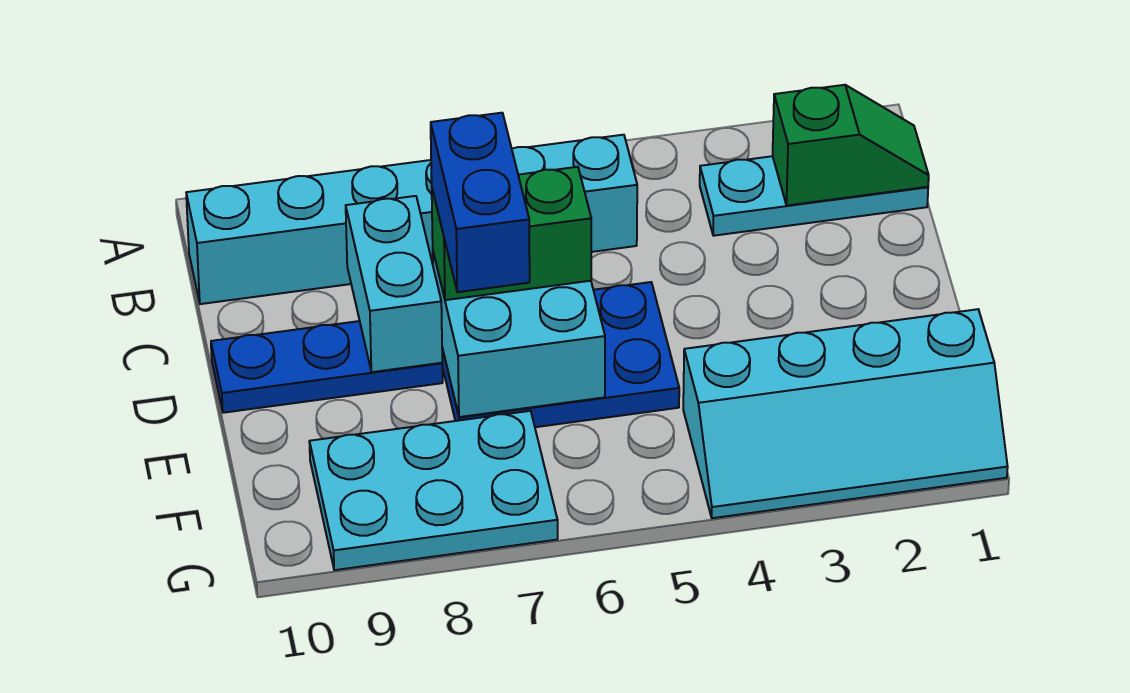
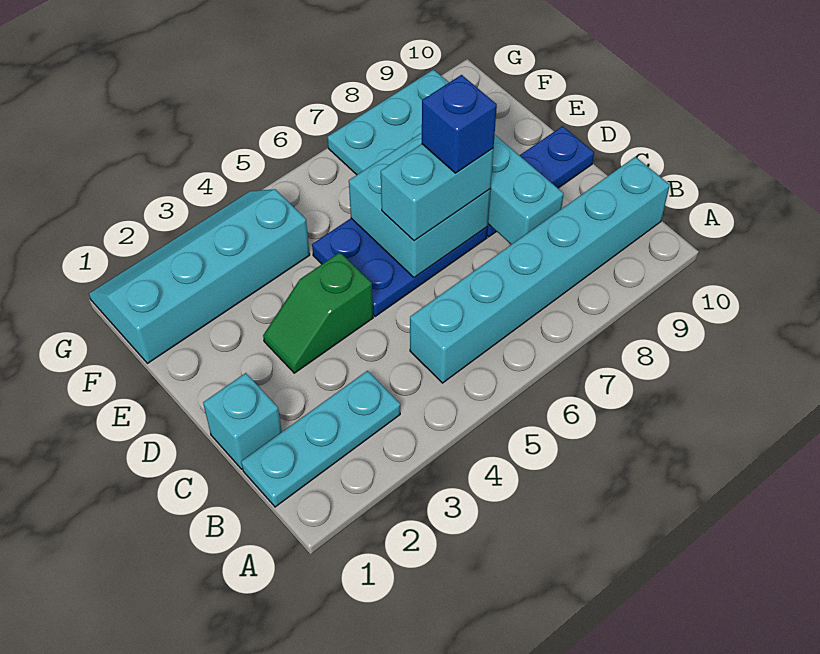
green slope B1:B2 level 2 top 2 -> green slope D3:D4 level 1 top 4
none -> cyan brick C1 level 1
green brick D6:D7 level 3 -> cyan brick D6:D7 level 3
blue brick D7:E7 level 4 -> blue brick D7 level 4

